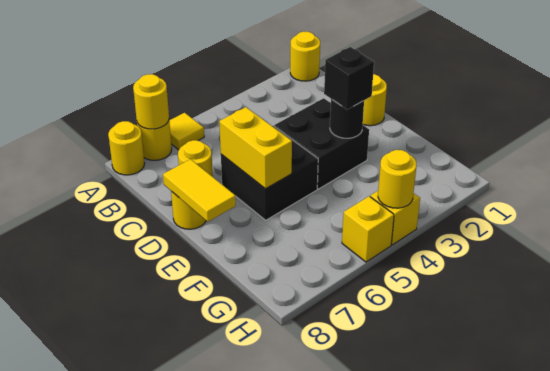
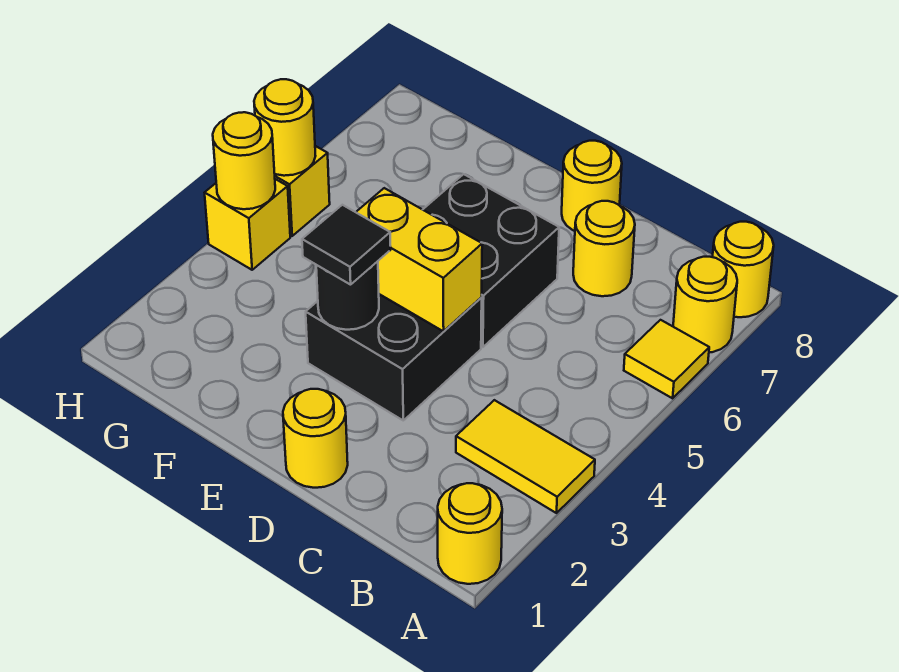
yellow round brick A7 level 2 -> yellow round brick H5 level 2
yellow brick D6:E6 level 2 -> yellow brick D4:E4 level 2
yellow tile D8:E8 level 2 -> yellow tile A3:B3 level 1
black brick E3 level 3 -> black tile E3 level 3

